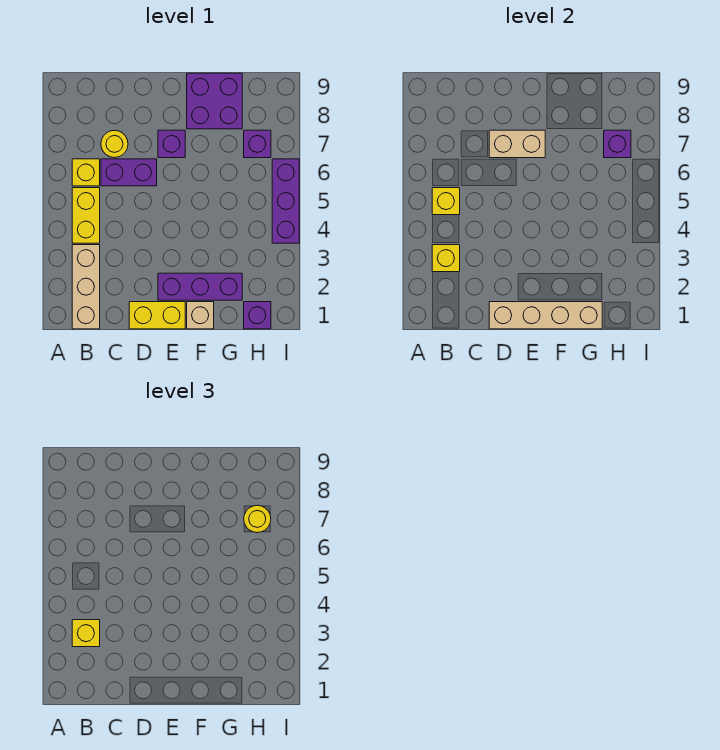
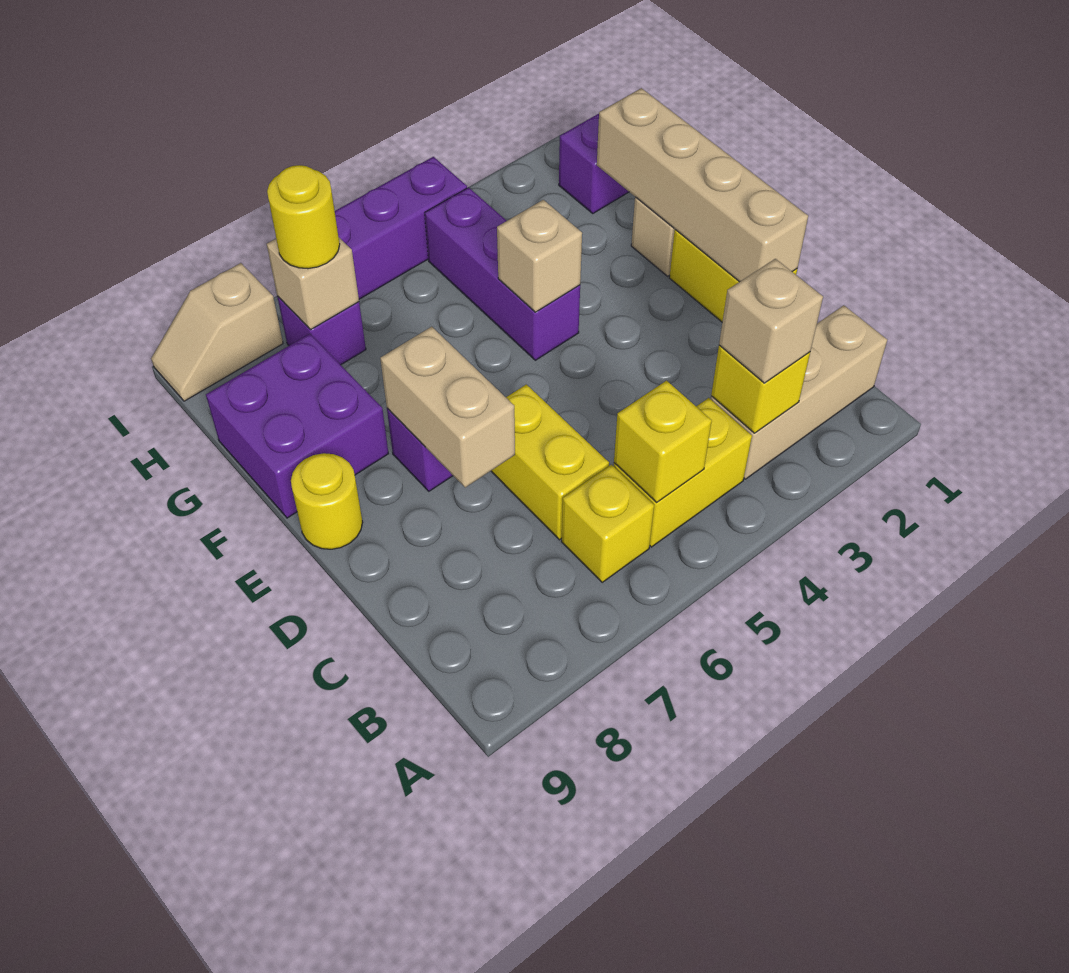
yellow brick B3 level 3 -> tan brick B3 level 3
purple brick C6:D6 level 1 -> yellow brick C6:D6 level 1
yellow round brick C7 level 1 -> yellow round brick E9 level 1
purple brick E2:G2 level 1 -> purple brick F4:H4 level 1
none -> tan brick F4 level 2
purple brick H7 level 2 -> tan brick H7 level 2
none -> tan slope I8:I9 level 1 top 8

